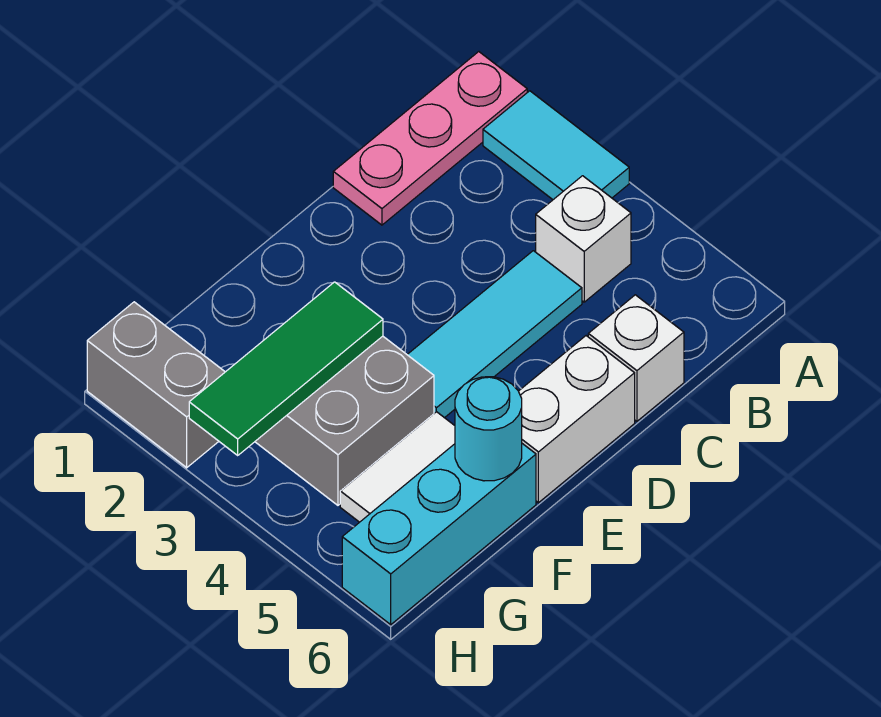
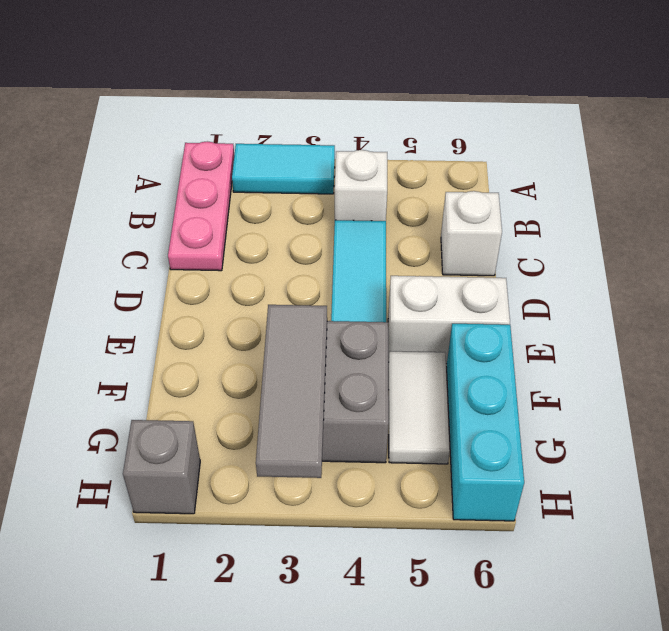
white brick D6:E6 level 1 -> white brick E5:E6 level 1
green tile F3:H3 level 2 -> grey tile F3:H3 level 2
cyan round brick F6 level 2 -> none
grey brick H1:H2 level 1 -> grey brick H1 level 1

